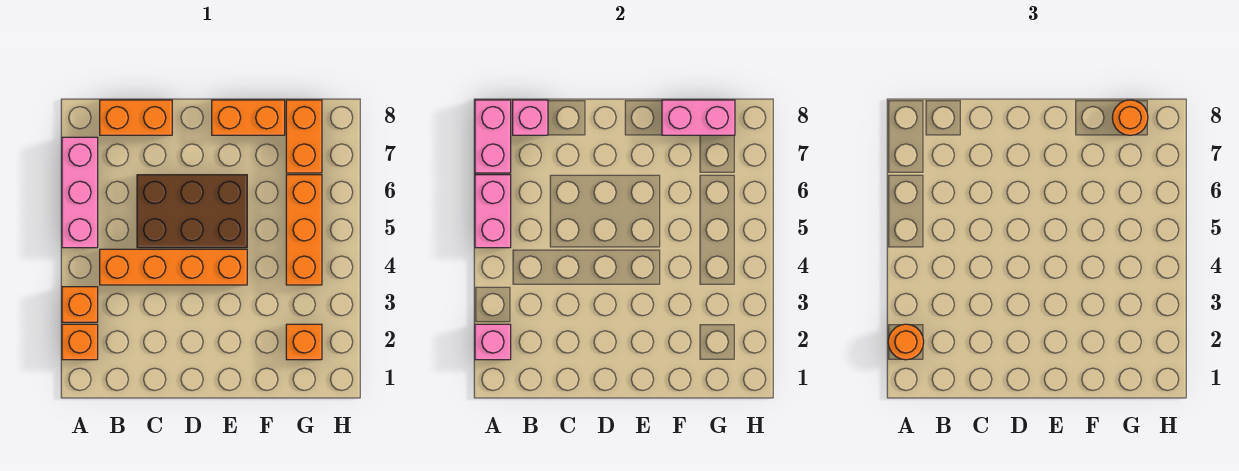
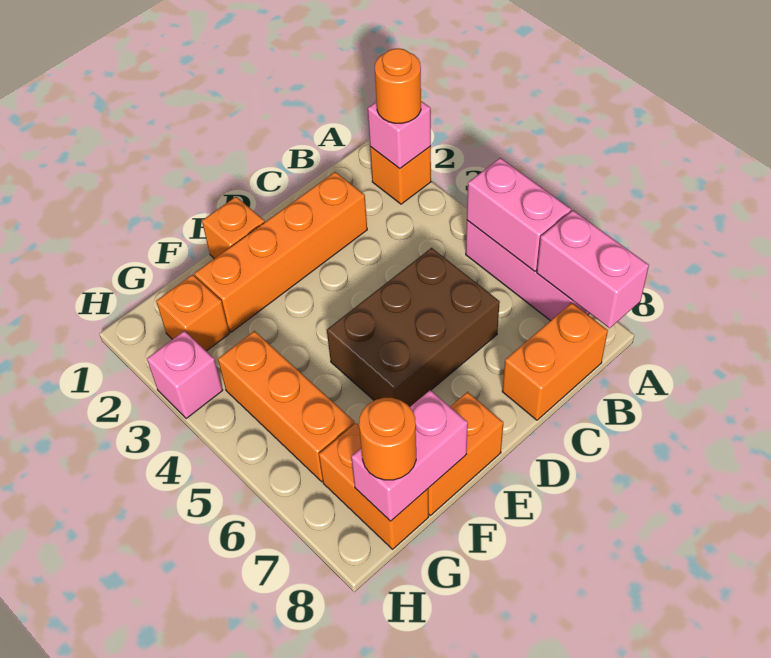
orange brick A3 level 1 -> orange brick E1 level 1
orange brick B4:E4 level 1 -> orange brick C2:F2 level 1
pink brick B8 level 2 -> pink brick H3 level 1

